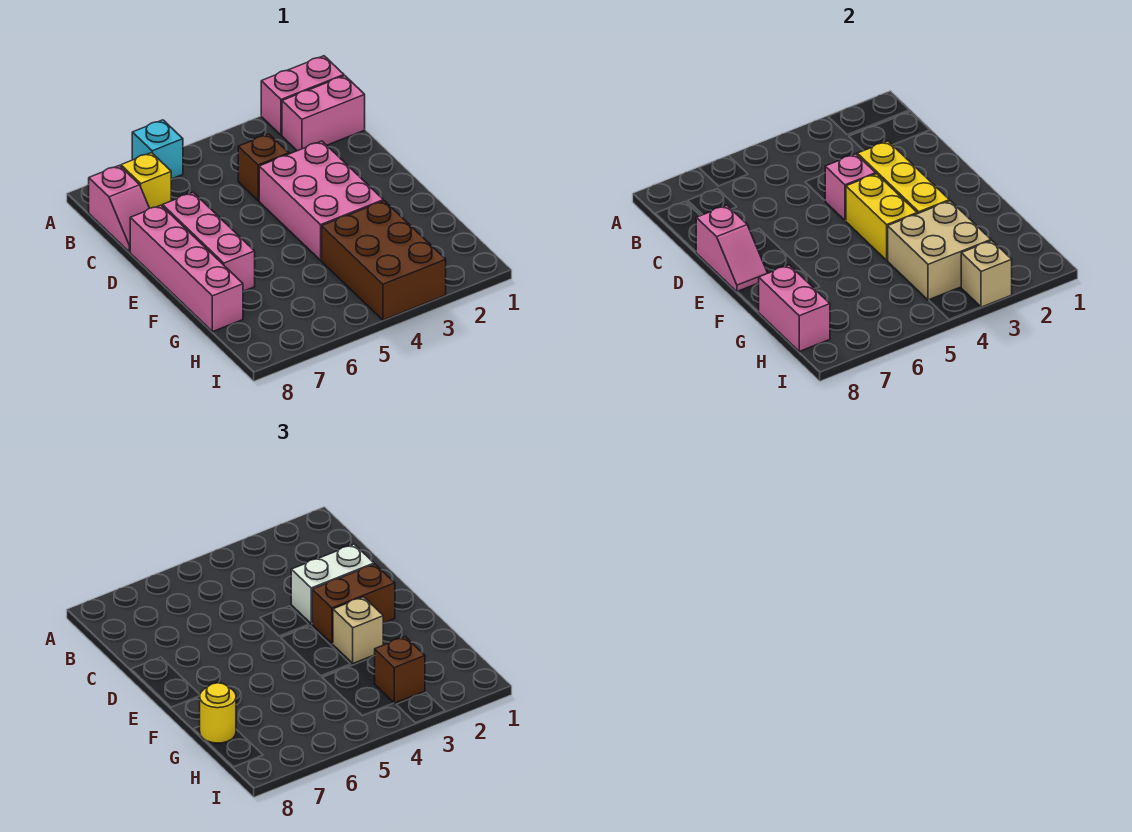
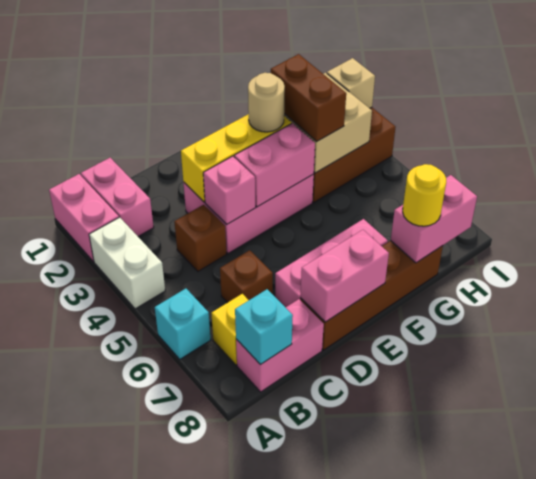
pink slope B8:C8 level 1 top B -> pink brick B8:C8 level 1
none -> cyan brick B8 level 2
white brick D2:D3 level 3 -> white brick A3:A4 level 1
pink brick D8:G8 level 1 -> brown brick D8:G8 level 1
pink slope D8:E8 level 2 top D -> pink brick D8:E8 level 2
brown brick E2:E3 level 3 -> brown brick G3:G4 level 3
yellow brick E4:F4 level 2 -> pink brick E4:F4 level 2
tan brick F3 level 3 -> tan round brick F3 level 3
brown brick H3 level 3 -> brown brick C6 level 1

